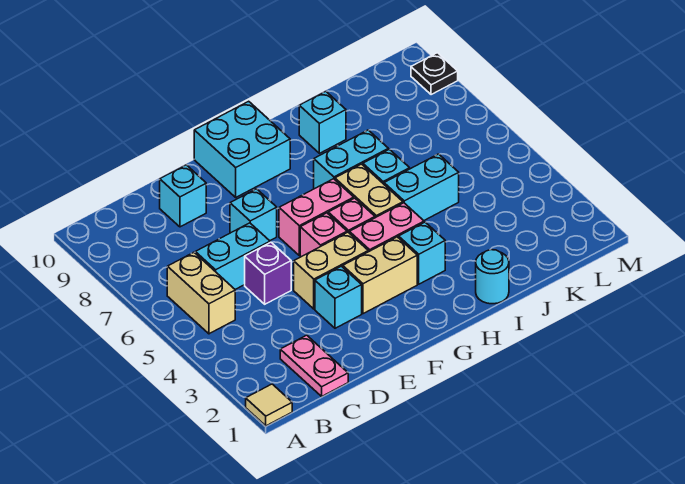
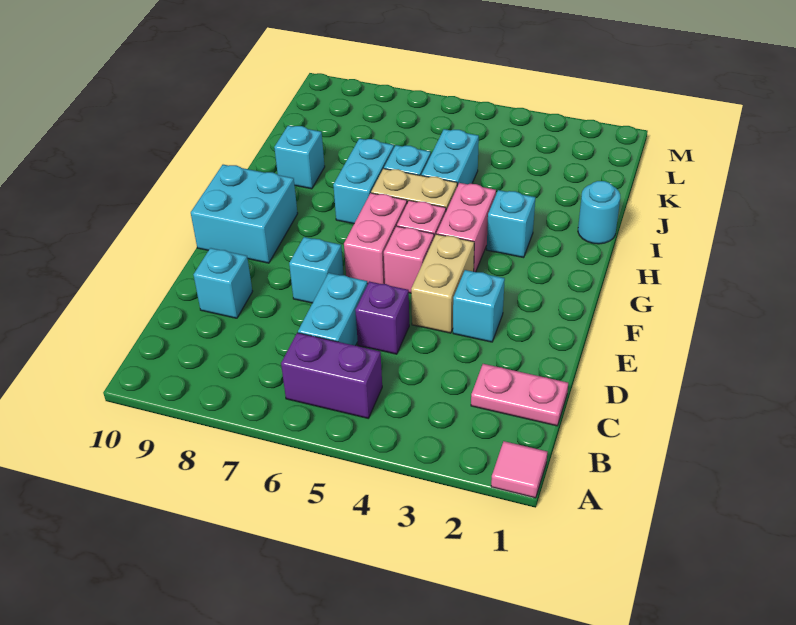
tan tile A1 level 1 -> pink tile A1 level 1
tan brick B5:B6 level 1 -> purple brick B5:B6 level 1
tan brick F3:G3 level 1 -> none
black plate M9 level 1 -> none

